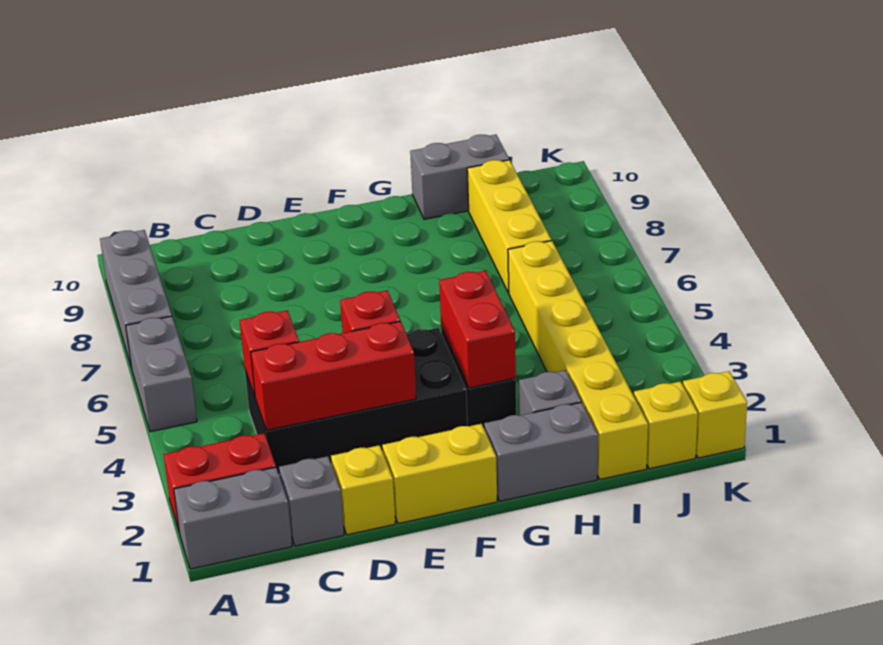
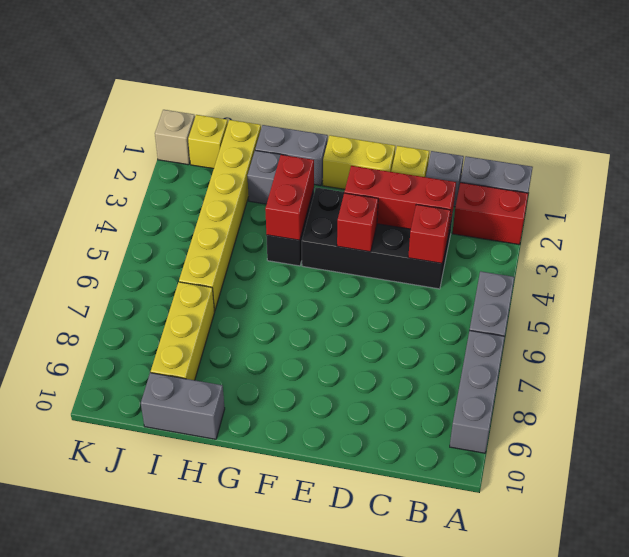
yellow brick K1 level 1 -> tan brick K1 level 1

